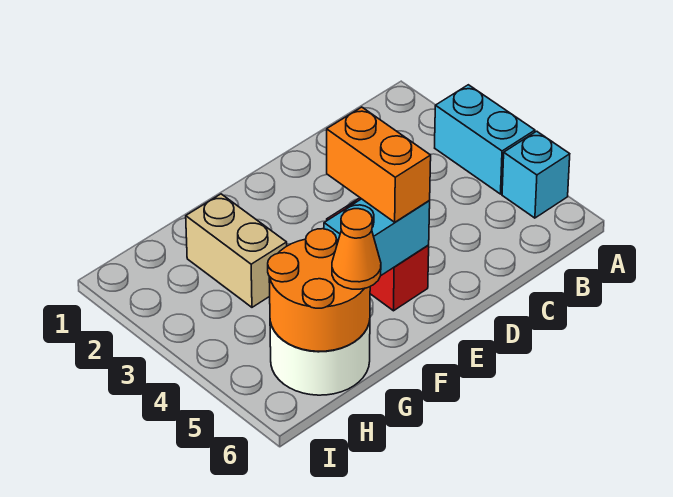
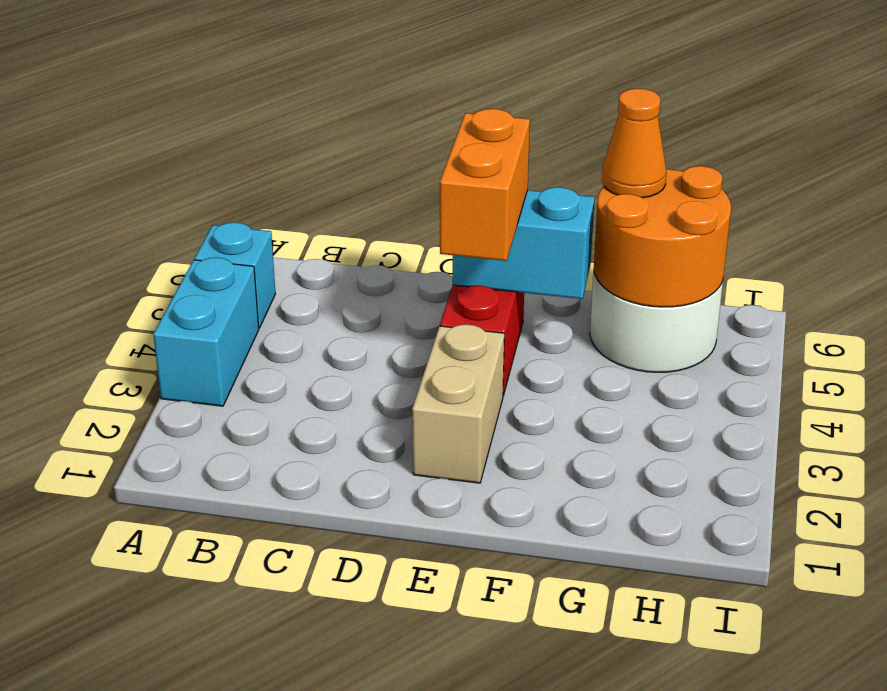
tan brick G2:G3 level 1 -> tan brick E2:E3 level 1

